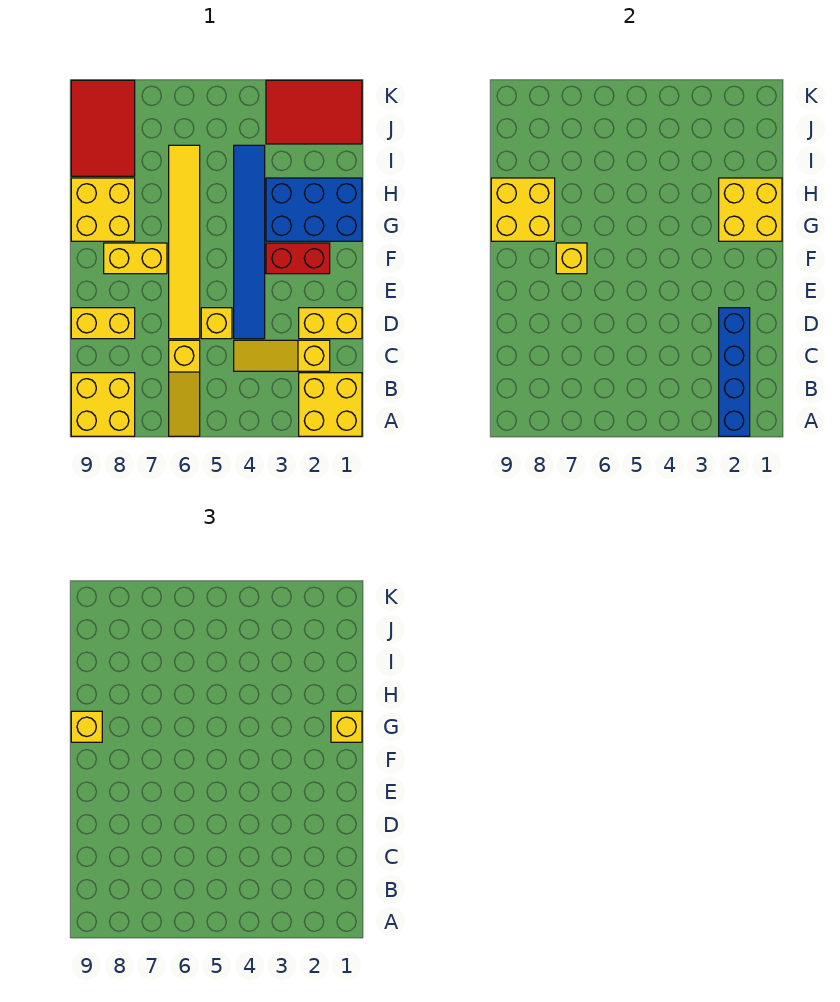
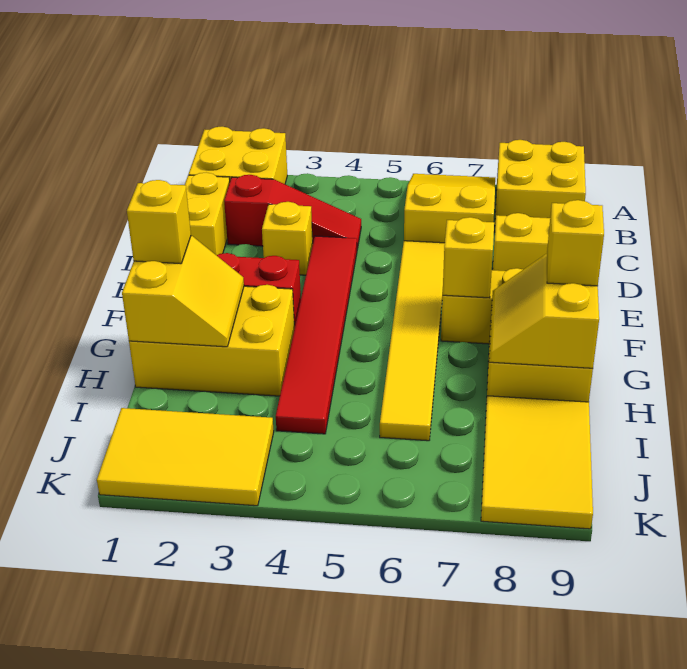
blue brick A2:D2 level 2 -> none
yellow slope A6:C6 level 1 top C -> yellow slope A6:C7 level 1 top C
yellow slope C2:C4 level 1 top 2 -> red slope C2:C4 level 1 top 2
yellow brick D1:D2 level 1 -> yellow brick C1:D1 level 1
blue tile D4:I4 level 1 -> red tile D4:I4 level 1
yellow brick D5 level 1 -> yellow brick D3 level 1
blue brick G1:H3 level 1 -> yellow brick G1:H3 level 1
yellow brick G1:H2 level 2 -> yellow slope G1:H2 level 2 top 1
yellow brick G8:H9 level 2 -> yellow slope G8:H9 level 2 top 9
red tile I8:K9 level 1 -> yellow tile I8:K9 level 1
red tile J1:K3 level 1 -> yellow tile J1:K3 level 1

